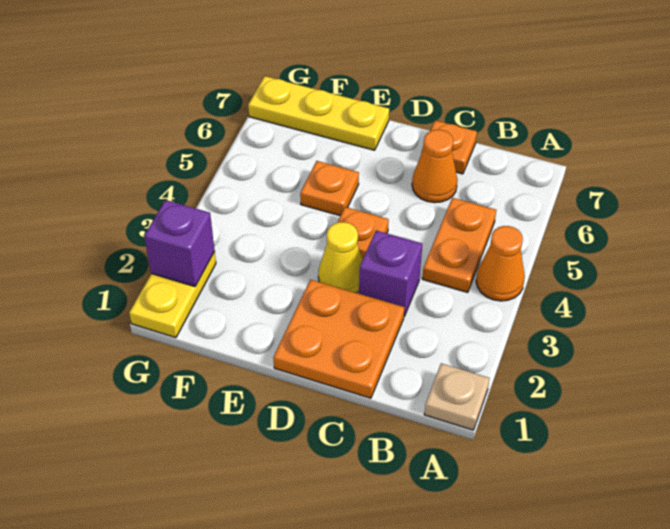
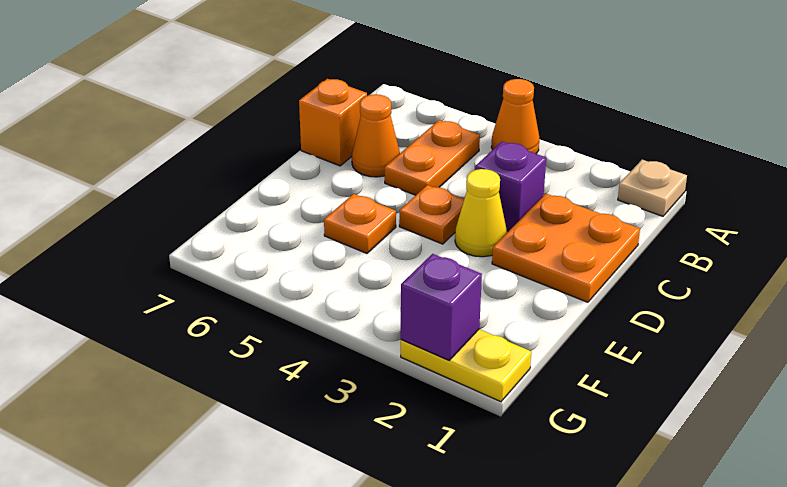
orange plate B4:B5 level 1 -> orange plate B5:C5 level 1
orange plate C7 level 1 -> orange brick C7 level 1
yellow plate E7:G7 level 1 -> none

